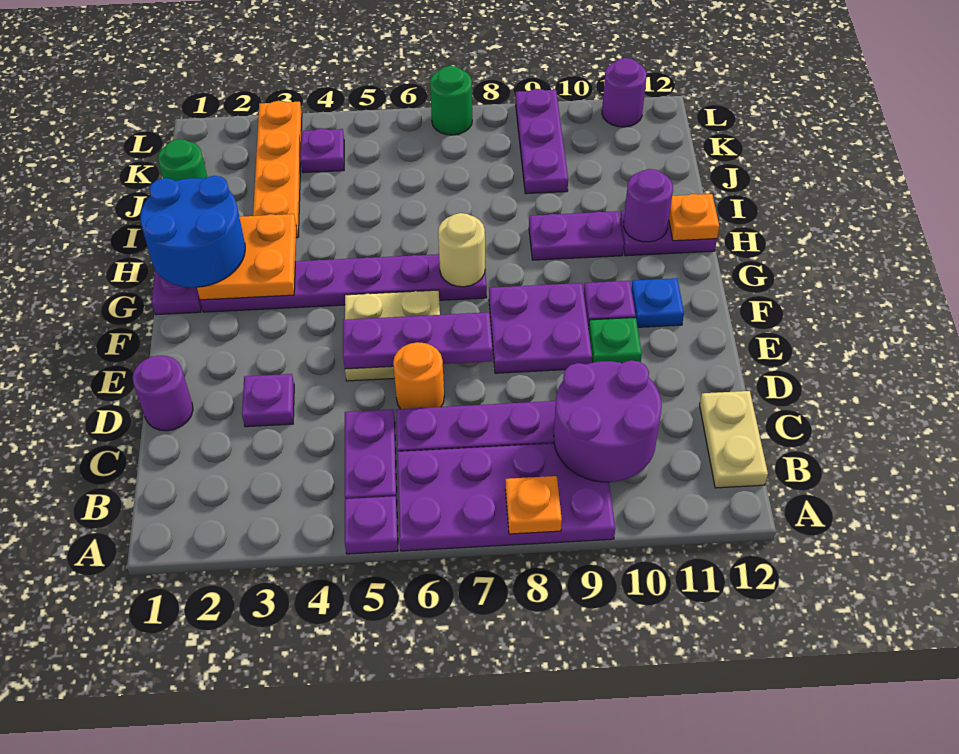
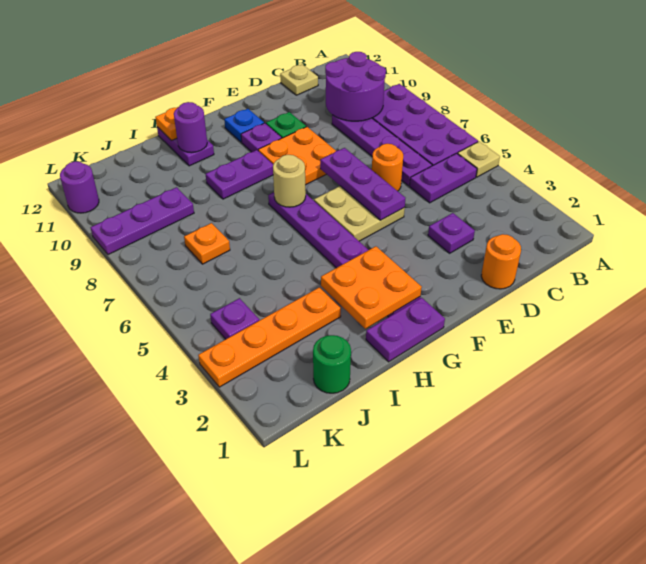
purple plate A5 level 1 -> tan plate A5 level 1
orange plate A8 level 2 -> orange plate J7 level 1
tan plate B12:C12 level 1 -> tan plate C12 level 1
purple round brick D1 level 1 -> orange round brick D1 level 1
purple plate E8:F9 level 1 -> orange plate E8:F9 level 1
blue round brick G1:H2 level 3 -> none
purple plate H9:H10 level 1 -> purple plate G9:H9 level 1
green round brick L7 level 1 -> none

